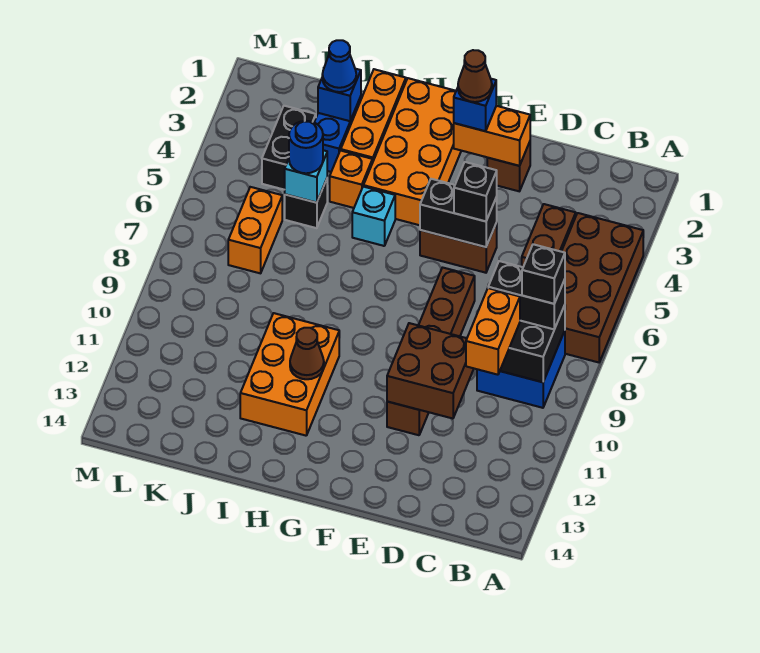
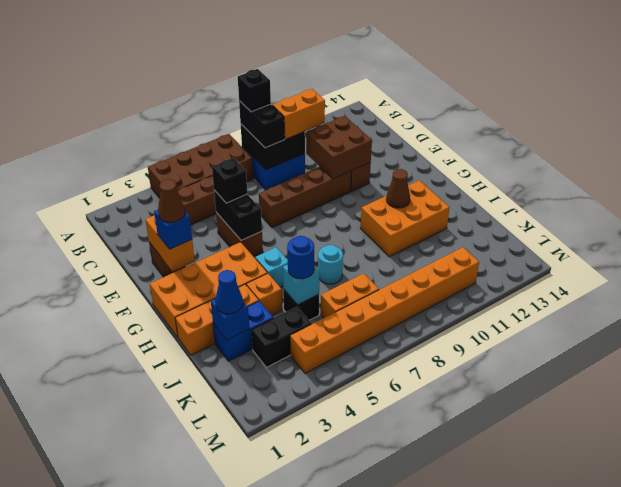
none -> cyan round brick I7 level 1
none -> orange brick L4:L11 level 1

